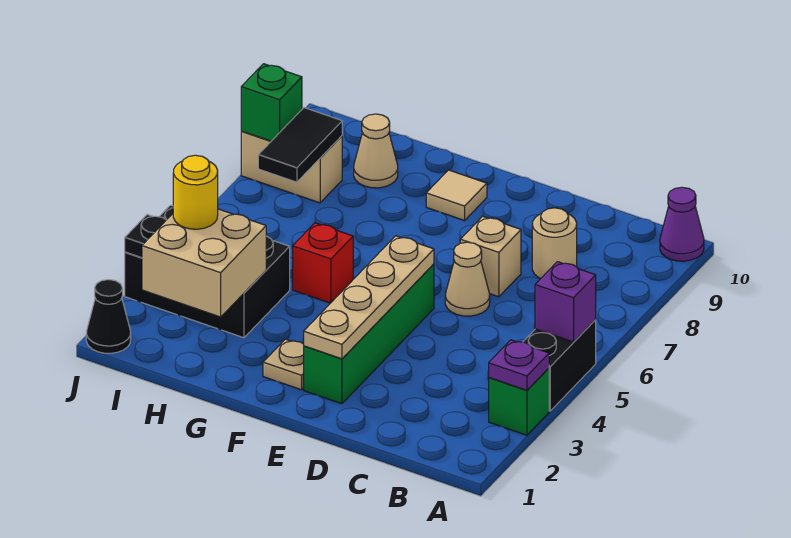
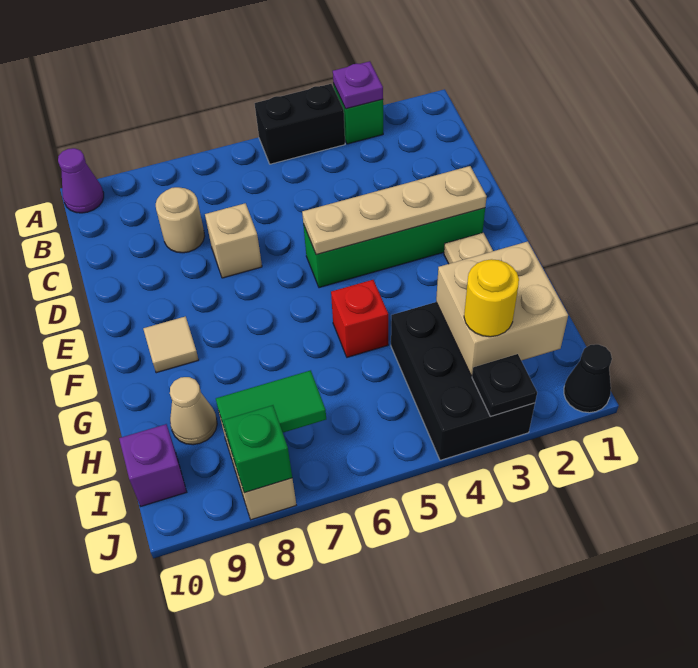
purple brick A5 level 2 -> purple brick I10 level 1
tan cone D6 level 1 -> none
black tile I7:I8 level 2 -> green tile I7:I8 level 2

